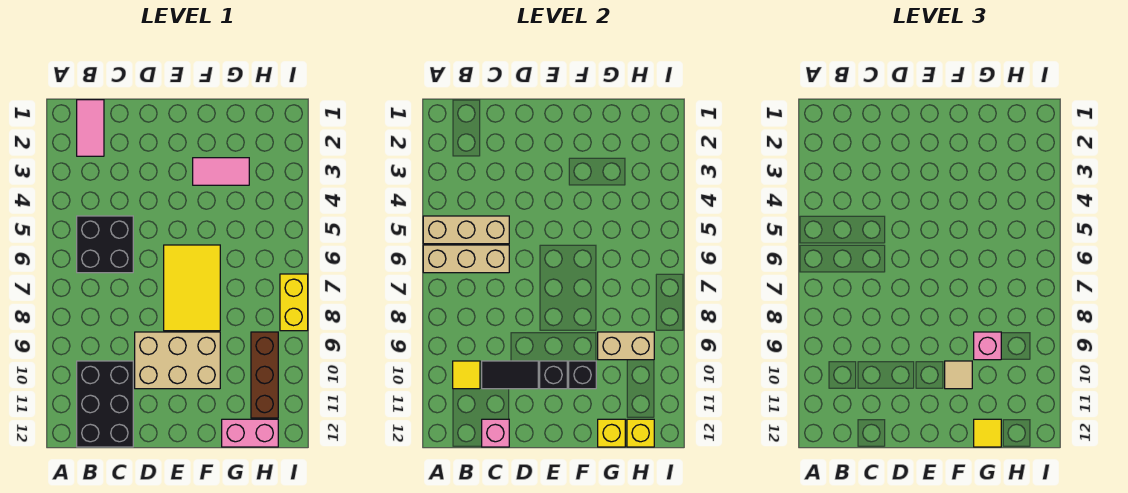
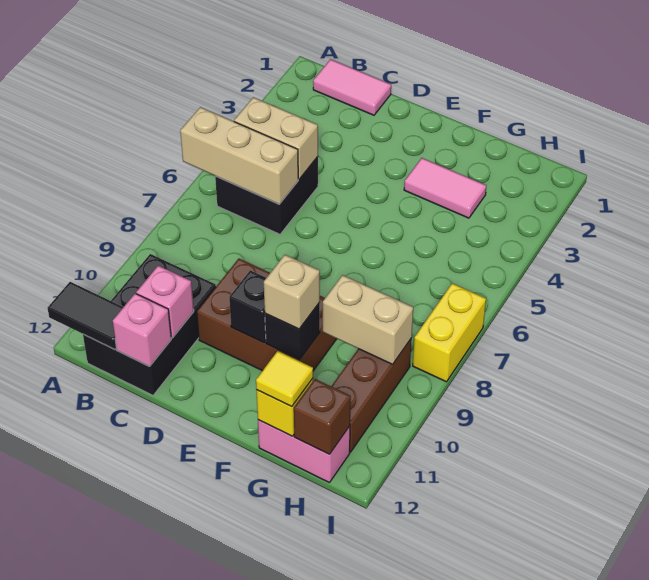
tan brick A5:C5 level 2 -> tan brick B5:C5 level 2
pink tile B1:B2 level 1 -> pink tile B1:C1 level 1
yellow tile B10 level 2 -> none
black tile C10:D10 level 2 -> black tile A12:B12 level 2
tan brick D9:F10 level 1 -> brown brick D9:F10 level 1
yellow tile E6:F8 level 1 -> none
tan tile F10 level 3 -> tan brick F10 level 3
pink brick G9 level 3 -> pink brick C11 level 2
yellow brick H12 level 2 -> brown brick H12 level 2

